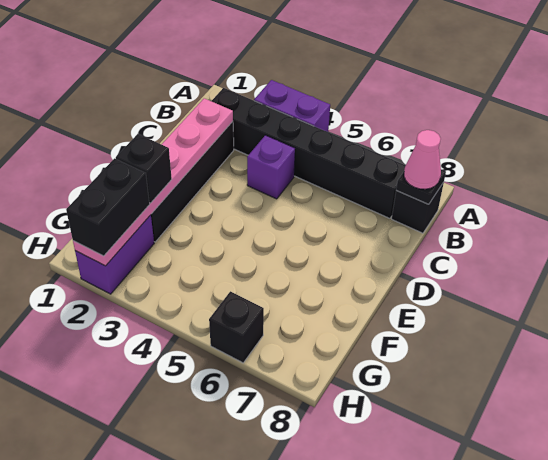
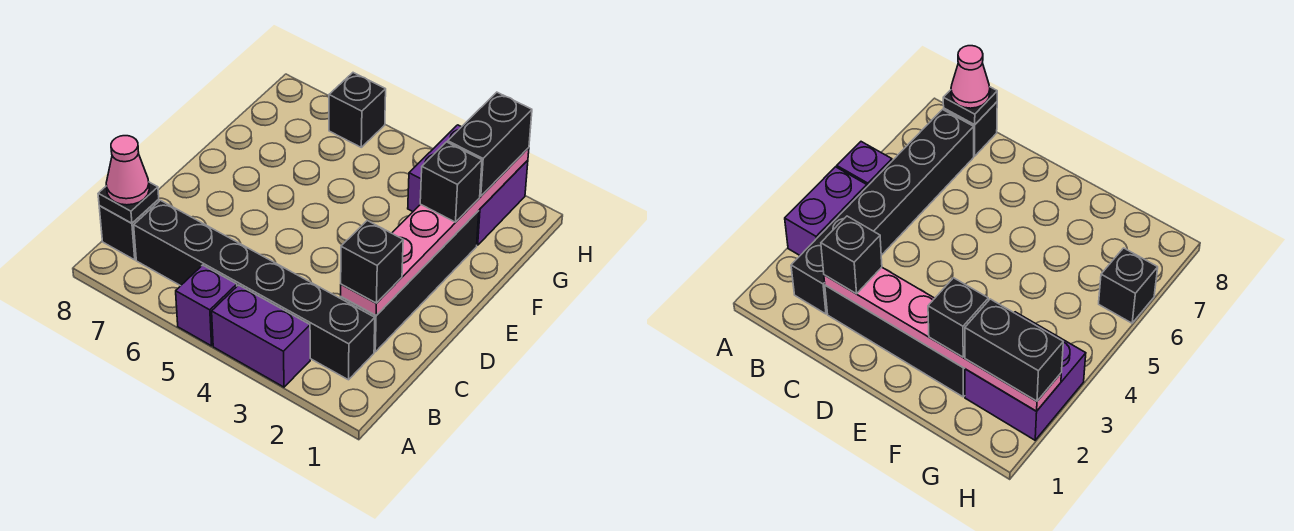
none -> black brick C2 level 3
purple brick C4 level 1 -> purple brick A5 level 1
purple brick G2:H2 level 1 -> purple brick G2:H3 level 1

